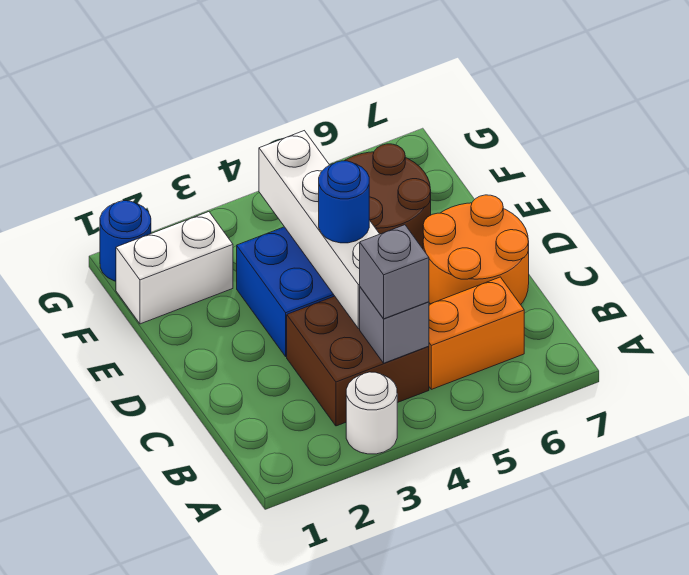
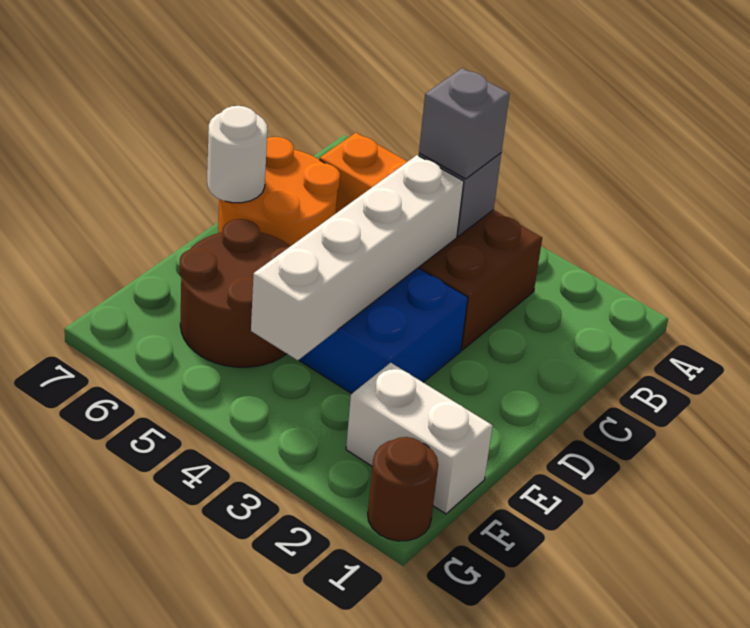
white round brick A3 level 1 -> white round brick D7 level 2
blue round brick D4 level 3 -> none
blue round brick G1 level 1 -> brown round brick G1 level 1

